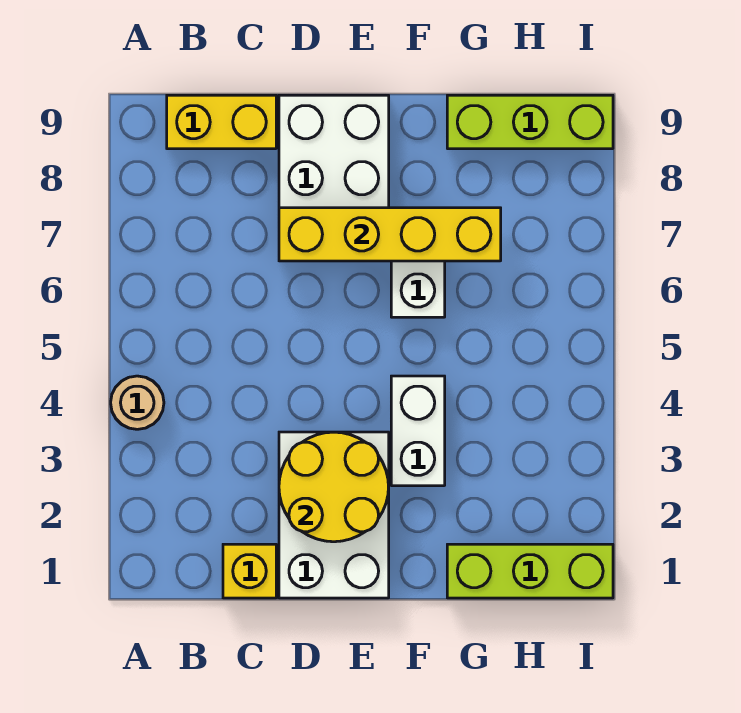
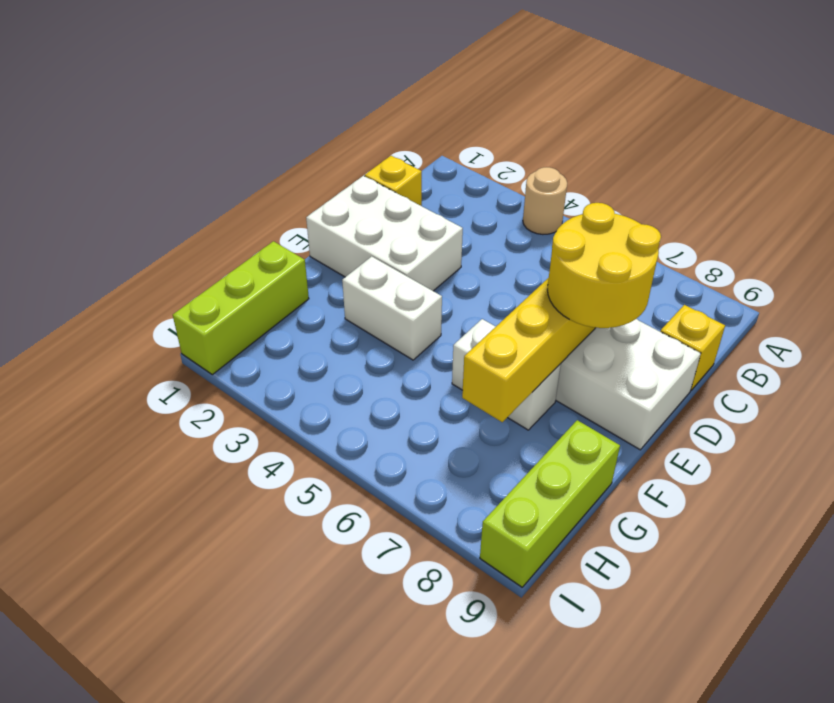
yellow brick B9:C9 level 1 -> yellow brick C9 level 1
yellow round brick D2:E3 level 2 -> yellow round brick D7:E8 level 3

